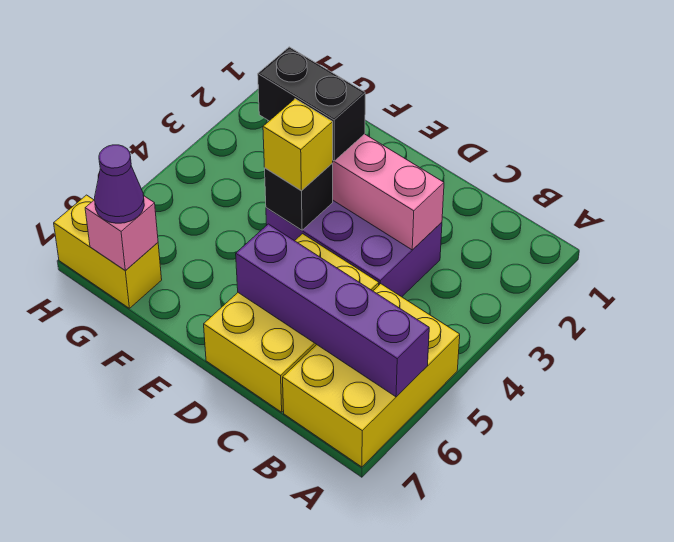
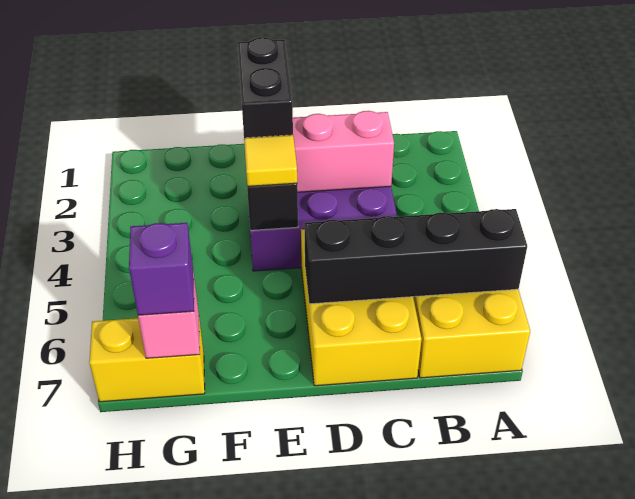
purple brick A6:D6 level 2 -> black brick A6:D6 level 2
black brick E3:F3 level 3 -> black brick E2:E3 level 3
yellow brick E4 level 3 -> yellow tile E4 level 3
purple cone G7 level 3 -> purple brick G7 level 3

